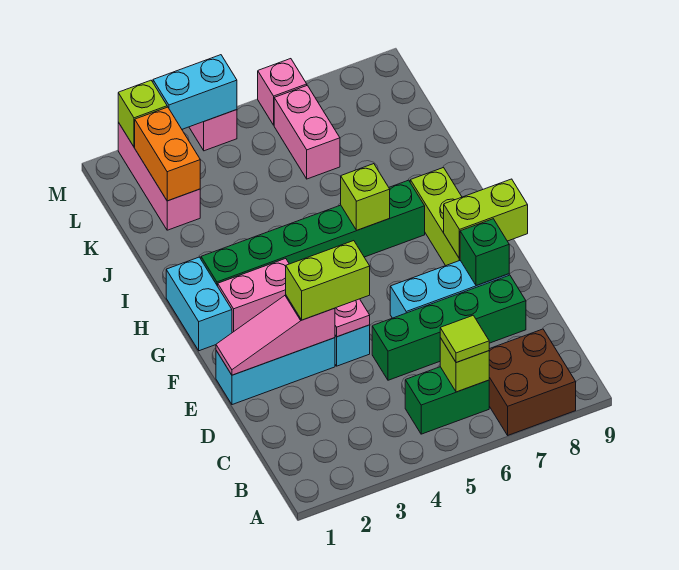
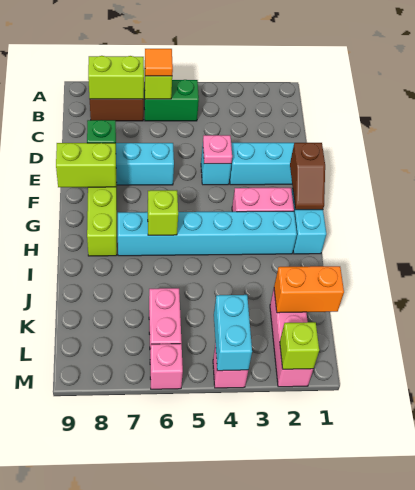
lime tile B6 level 3 -> orange tile B6 level 3
green brick D5:D8 level 1 -> none
pink slope E1:E3 level 2 top 3 -> none
lime brick E3:E4 level 3 -> lime brick B7:B8 level 2
none -> brown slope F1:G1 level 2 top F
green brick H2:H7 level 1 -> cyan brick H2:H7 level 1
orange brick K2:L2 level 2 -> orange brick K1:K2 level 2
cyan brick M3:M4 level 2 -> cyan brick L4:M4 level 2

